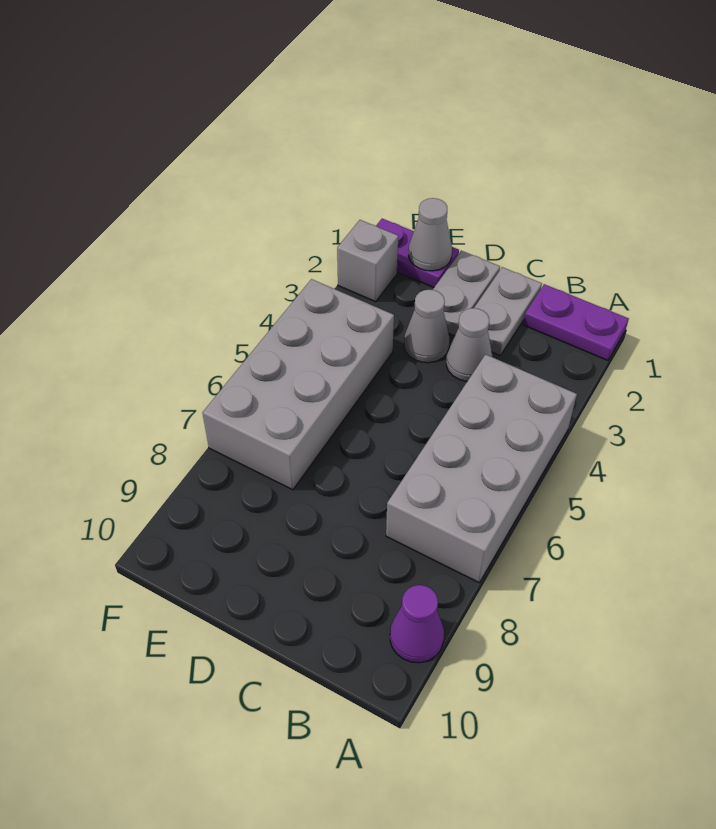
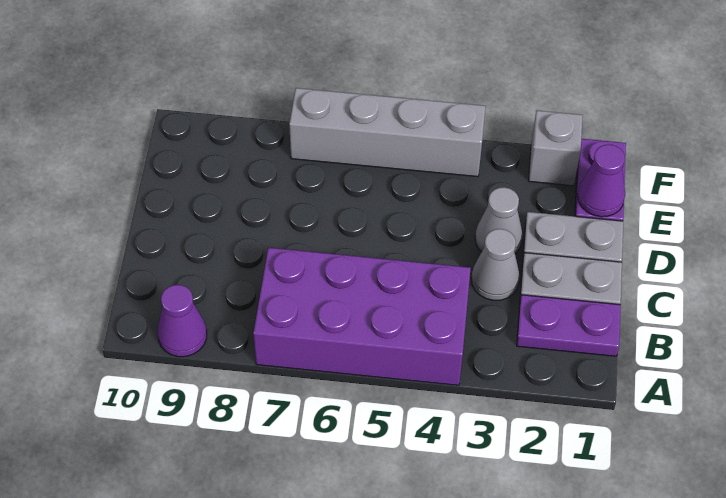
purple plate A1:B1 level 1 -> purple plate B1:B2 level 1
grey brick A4:B7 level 1 -> purple brick A4:B7 level 1
grey cone E1 level 2 -> purple cone E1 level 2
grey brick E4:F7 level 1 -> grey brick F4:F7 level 1

